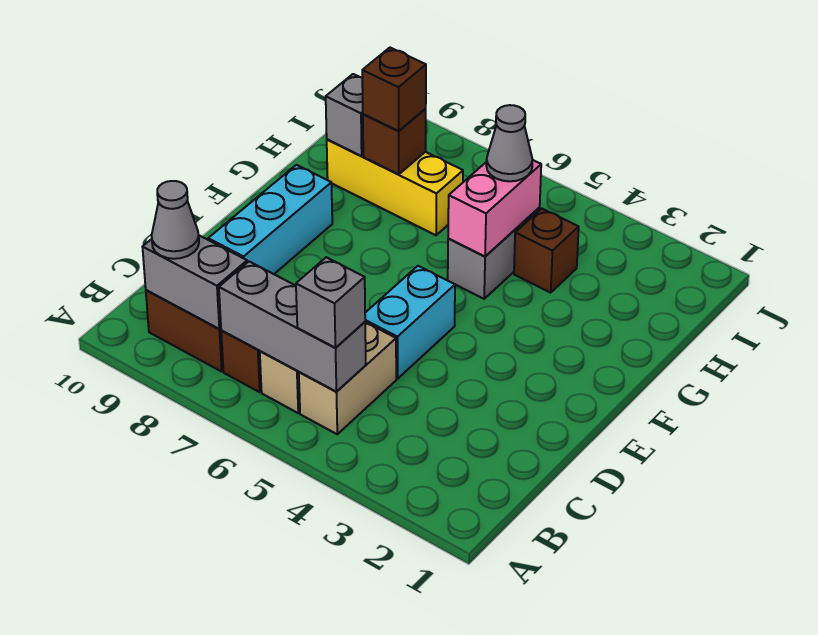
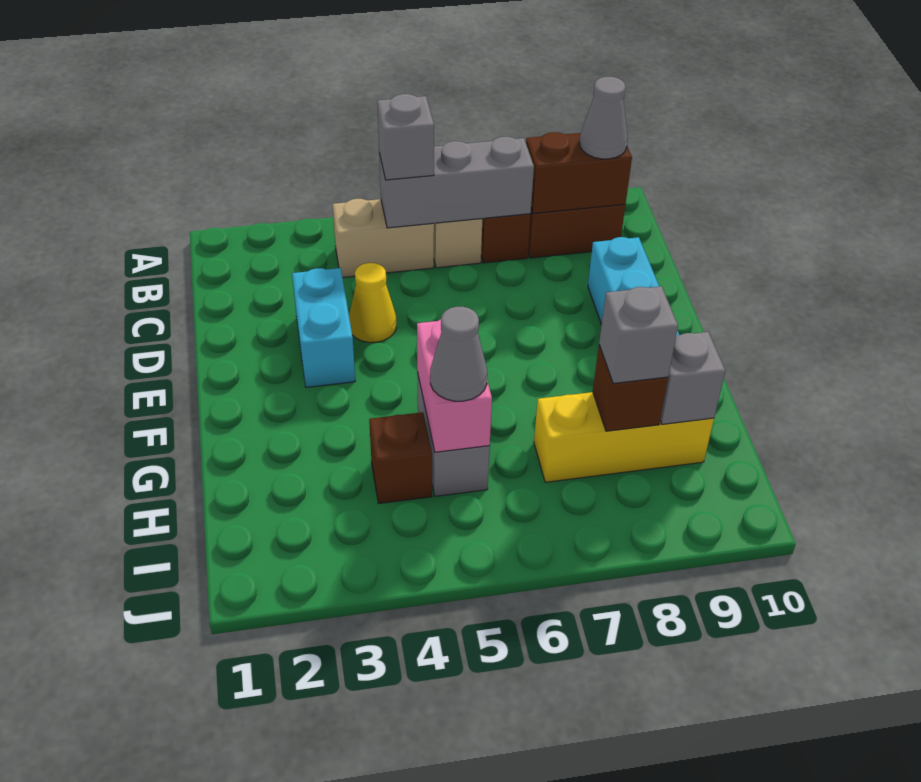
tan brick B5:C5 level 1 -> tan brick B4:B5 level 1
grey brick B8:B9 level 2 -> brown brick B8:B9 level 2
none -> yellow cone D4 level 1
cyan brick D5:E5 level 1 -> cyan brick D3:E3 level 1
brown brick H8 level 3 -> grey brick H8 level 3

